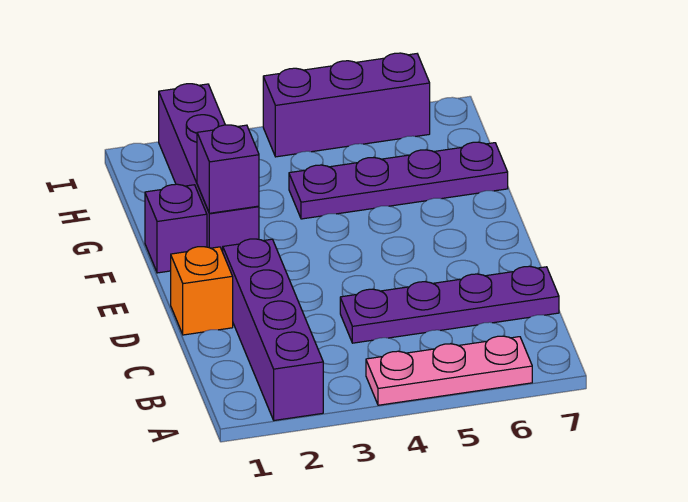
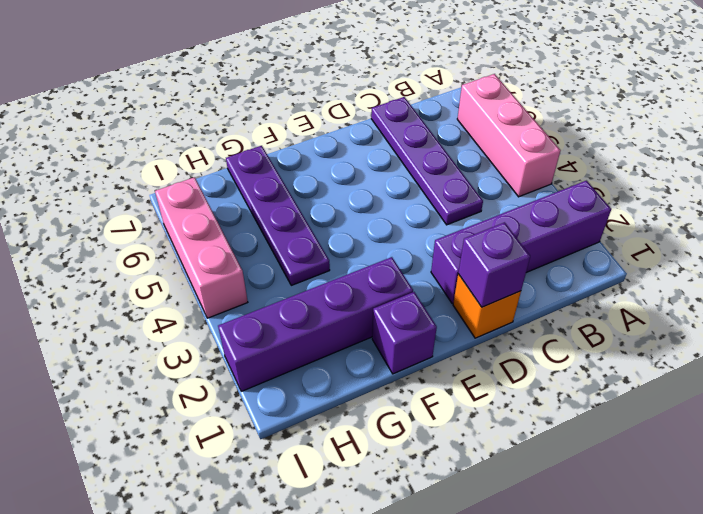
pink plate A4:A6 level 1 -> pink brick A4:A6 level 1
purple brick F2 level 2 -> purple brick D1 level 2
purple brick I4:I6 level 1 -> pink brick I4:I6 level 1

